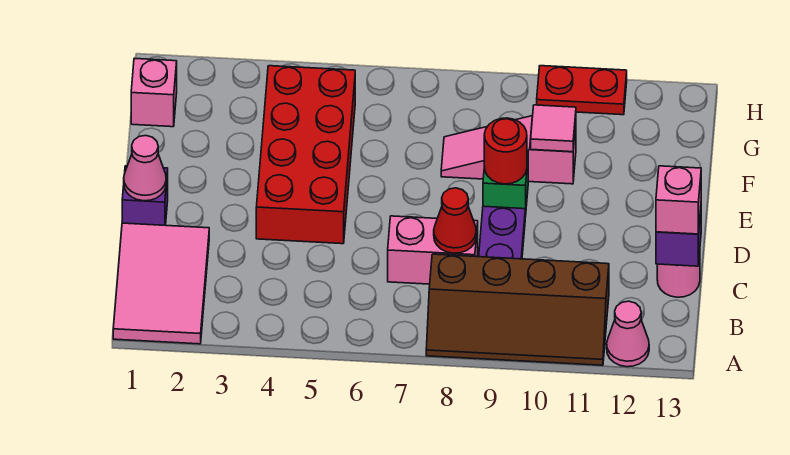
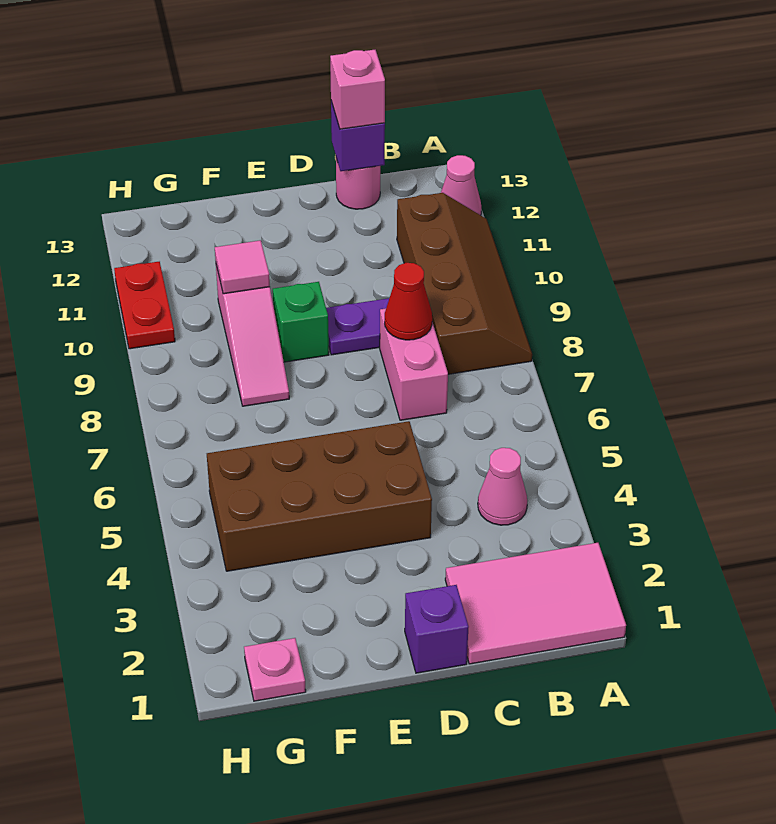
pink cone D1 level 2 -> pink cone B4 level 1
red brick D4:G5 level 1 -> brown brick D4:G5 level 1
red round brick E9 level 2 -> none
pink brick G1 level 1 -> pink plate G1 level 1

